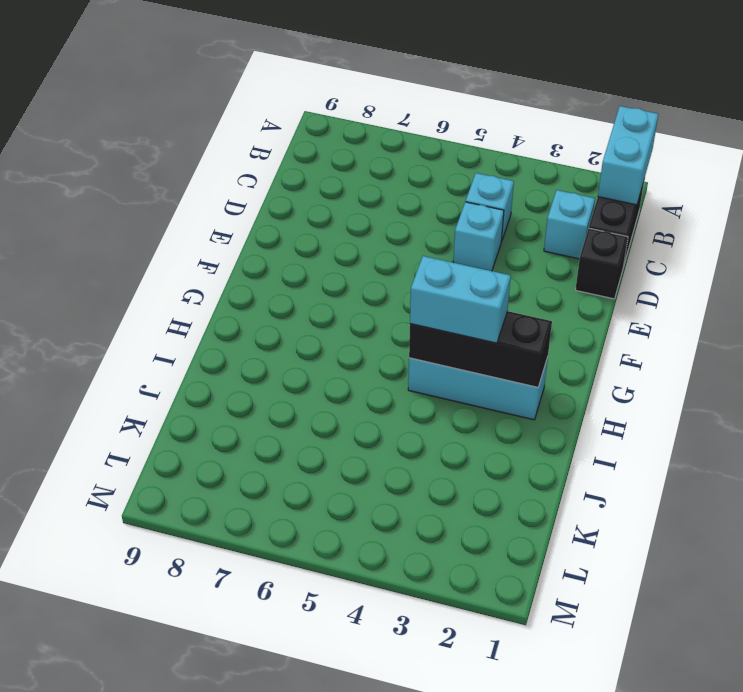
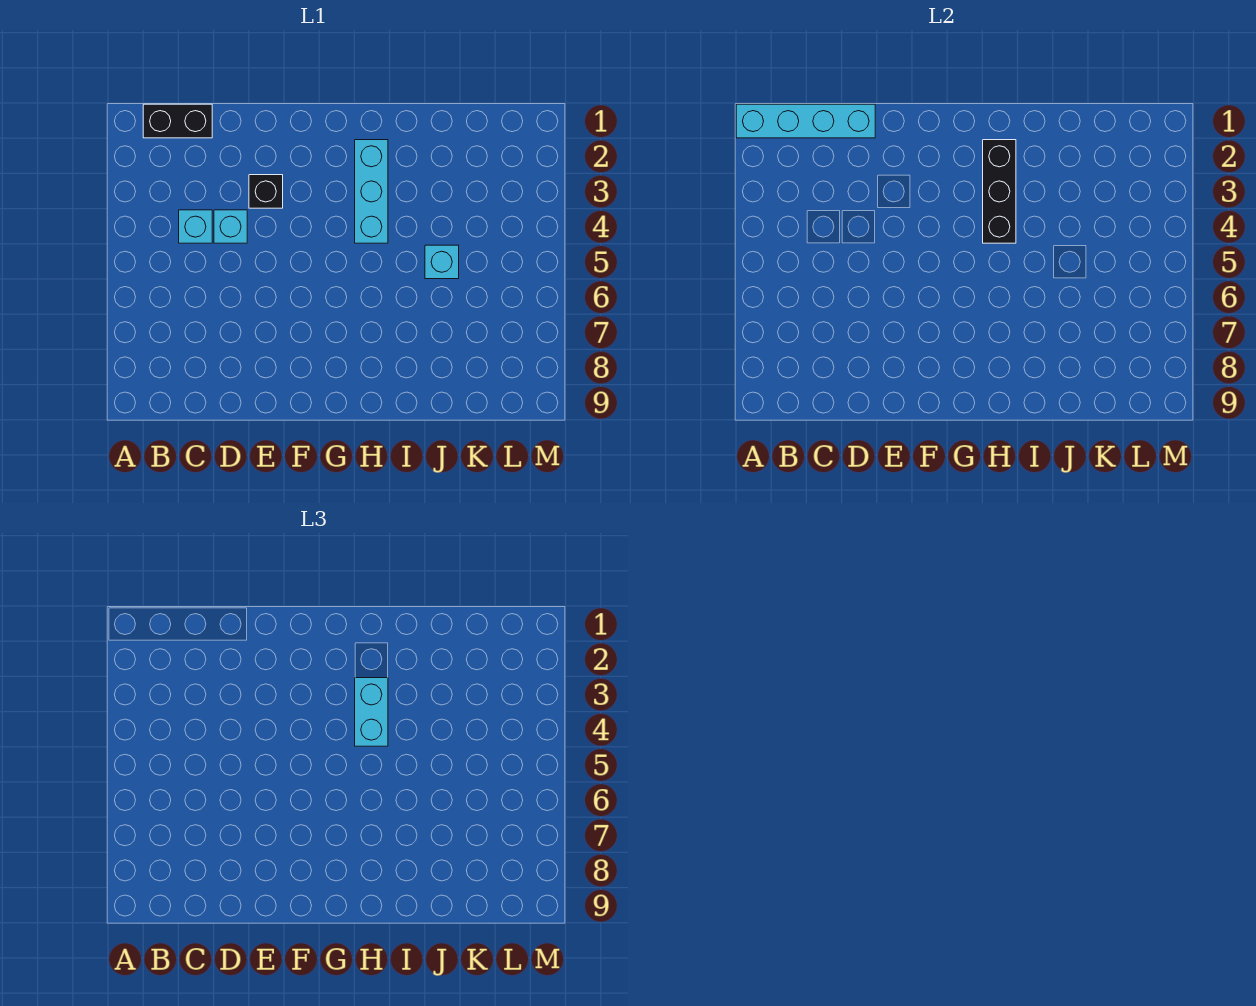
cyan brick A1:B1 level 2 -> cyan brick A1:D1 level 2
cyan brick C2 level 1 -> cyan brick J5 level 1
black brick D1 level 1 -> black brick E3 level 1

